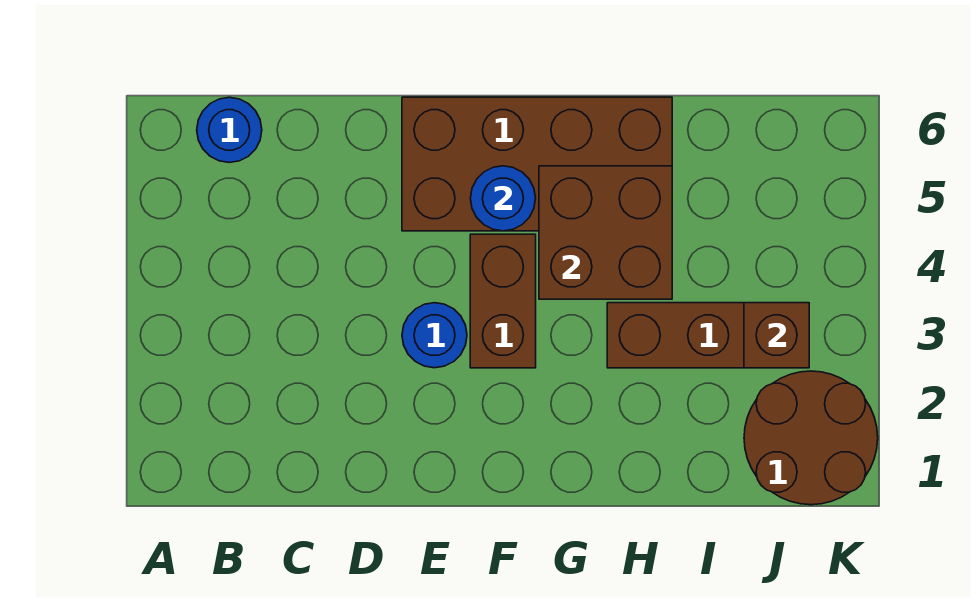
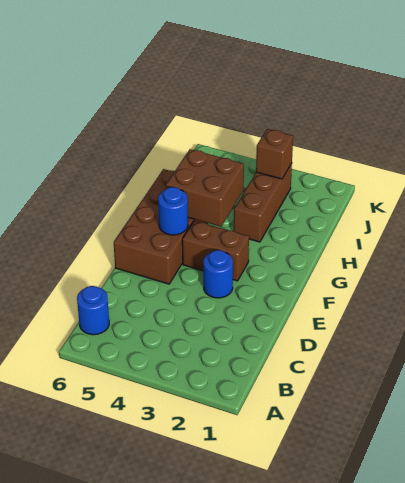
brown round brick J1:K2 level 1 -> none

